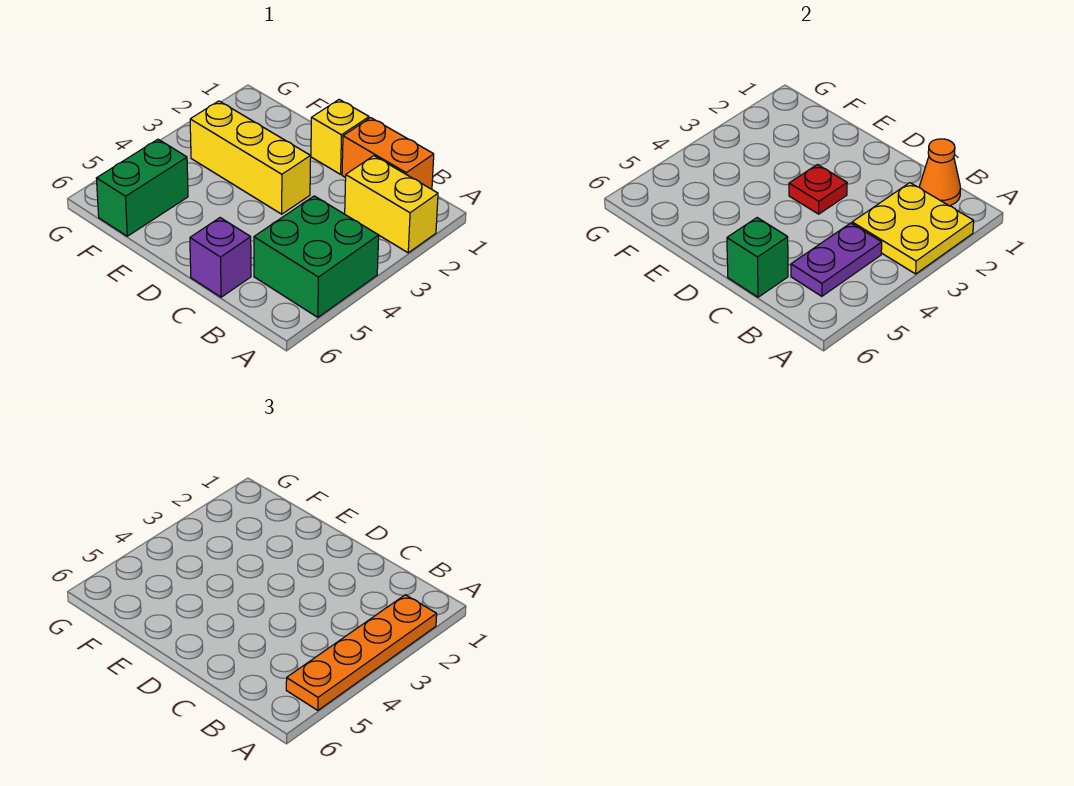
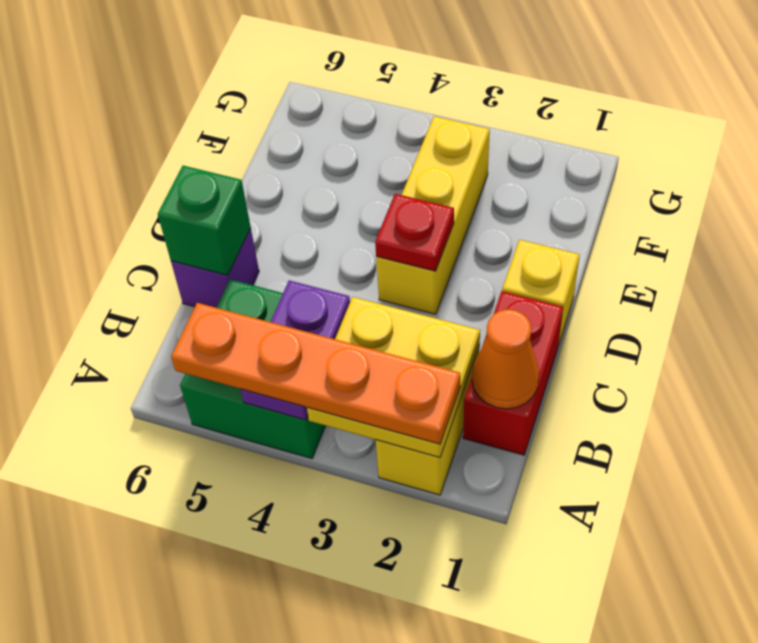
orange brick B1:C1 level 1 -> red brick B1:C1 level 1
purple plate B4:B5 level 2 -> purple plate A4:B4 level 2
green brick F5:F6 level 1 -> none

